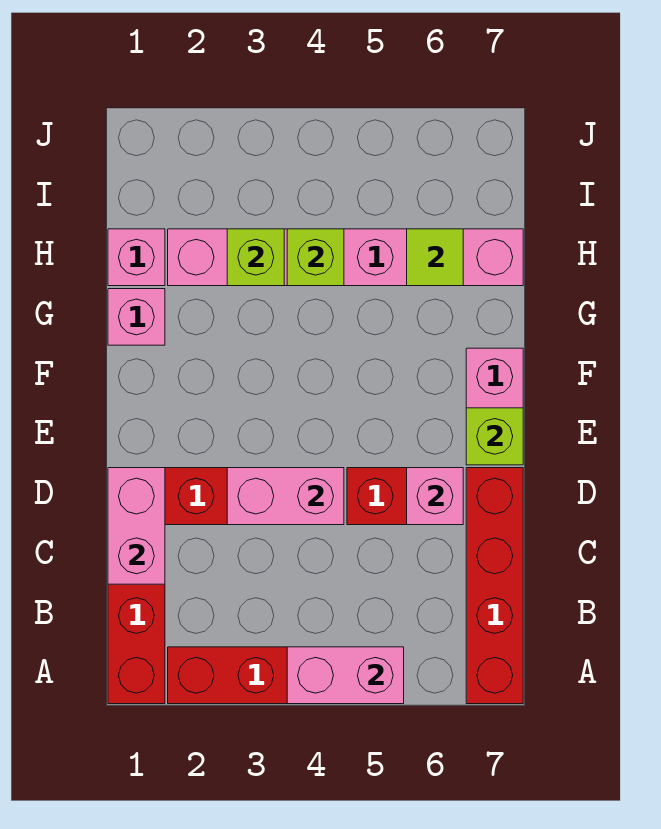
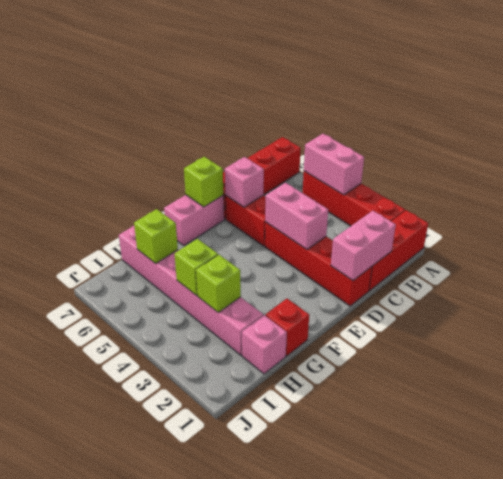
pink brick G1 level 1 -> red brick G1 level 1
lime tile H6 level 2 -> lime brick H6 level 2

